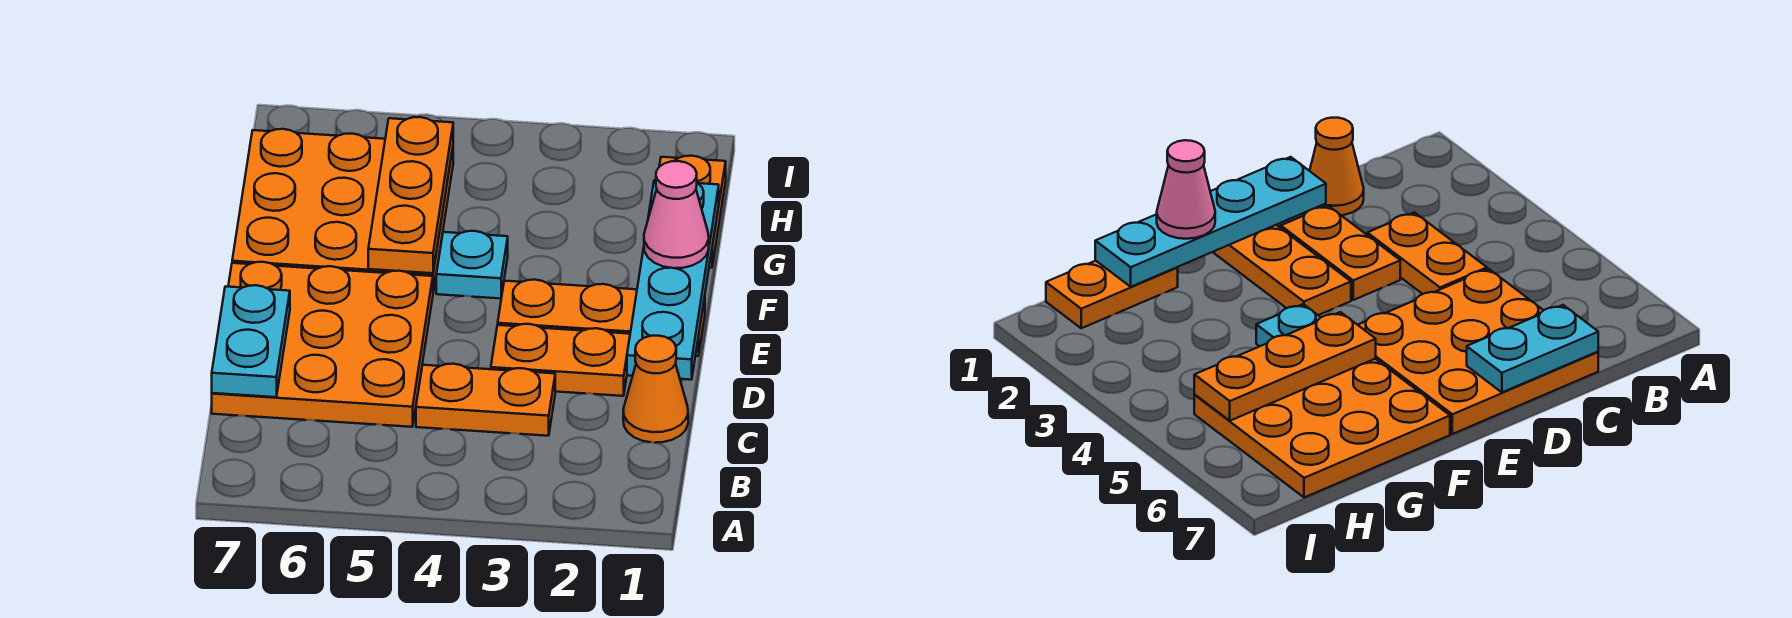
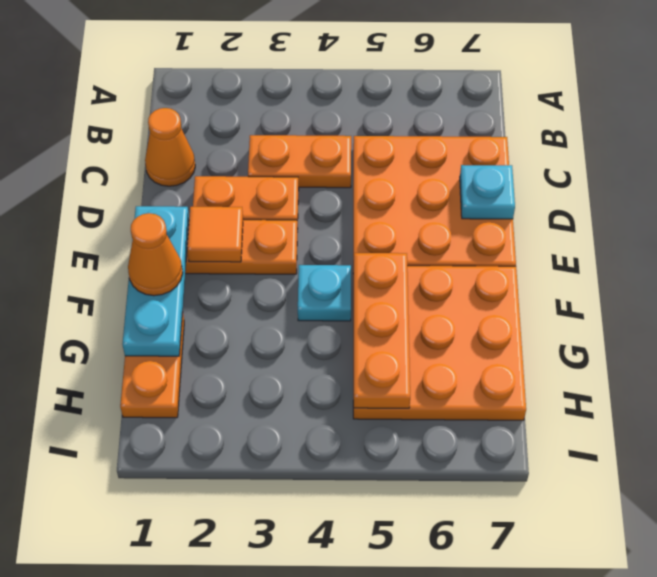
cyan plate C7:D7 level 2 -> cyan plate D7 level 2
cyan plate D1:G1 level 2 -> cyan plate E1:G1 level 2
none -> orange tile E2 level 2
pink cone F1 level 3 -> orange cone F1 level 3

